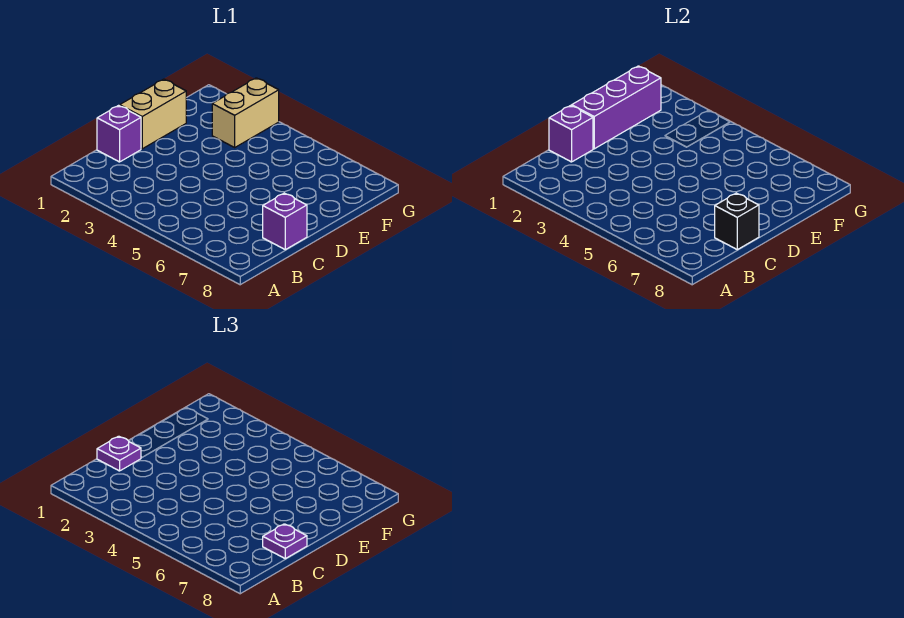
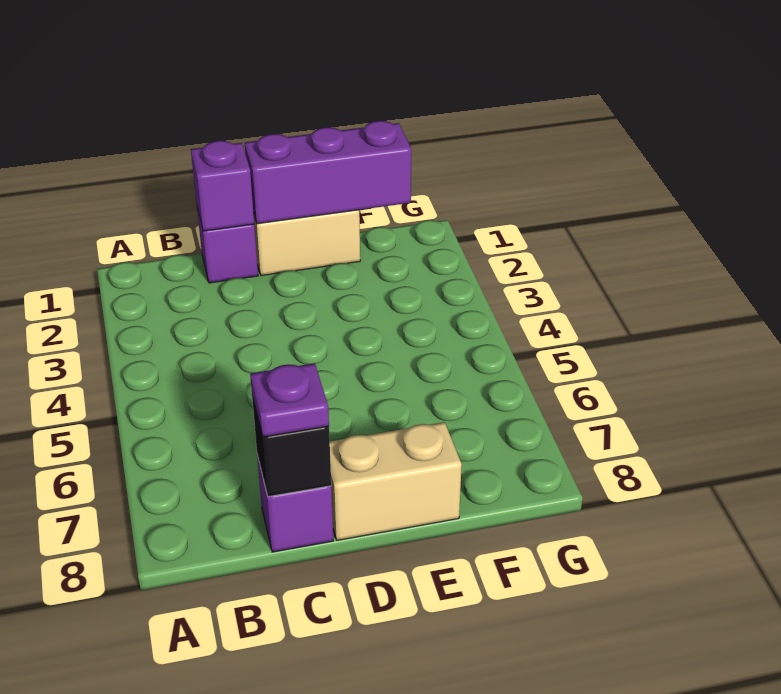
purple plate C1 level 3 -> none
tan brick F3:G3 level 1 -> tan brick D8:E8 level 1

